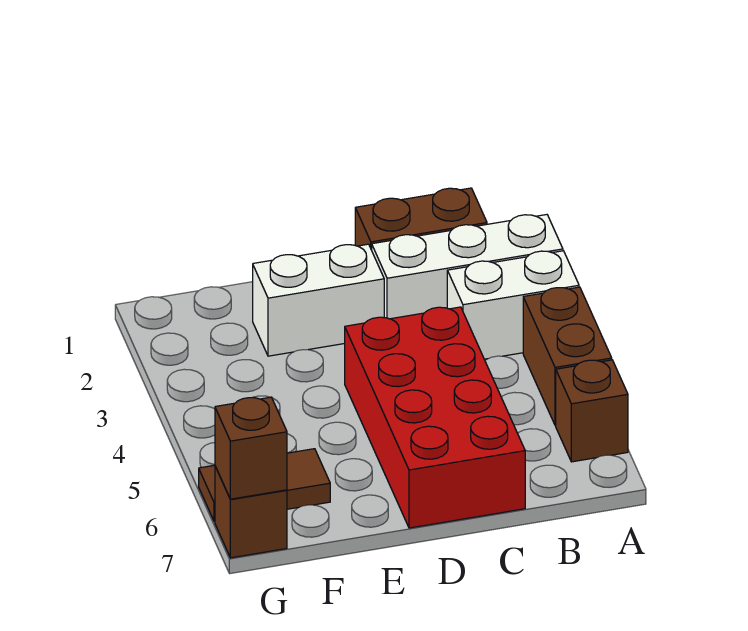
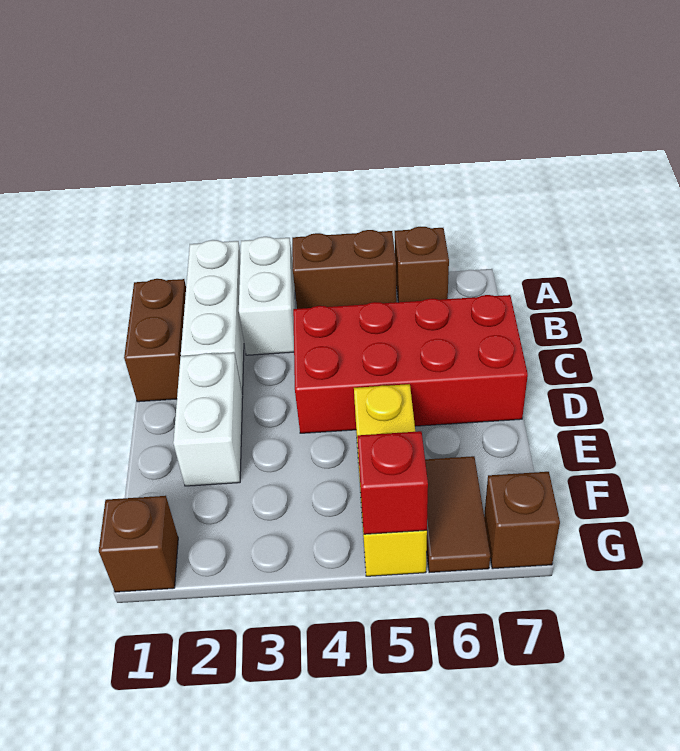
none -> yellow brick E5:G5 level 1
none -> red brick G5 level 2
brown brick G7 level 2 -> brown brick G1 level 1

